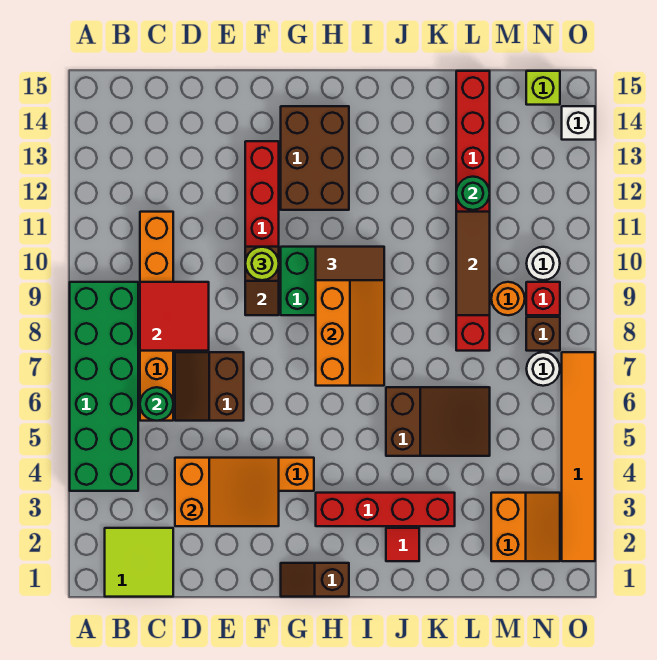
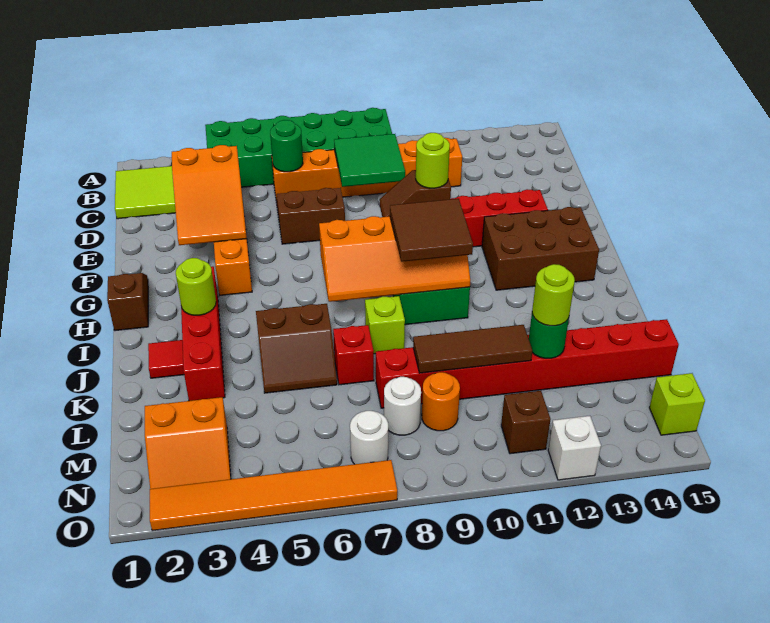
red tile C8:D9 level 2 -> green tile C8:D9 level 2
brown tile H10:I10 level 3 -> brown tile H9:I10 level 3
none -> lime round brick I3 level 2
brown slope J5:L6 level 1 top J -> brown slope J5:K6 level 1 top J
none -> lime brick J8 level 1
none -> lime round brick L12 level 3
brown brick N8 level 1 -> brown brick N11 level 1
red brick N9 level 1 -> red brick K7 level 1
white round brick N10 level 1 -> white round brick M8 level 1
white brick O14 level 1 -> white brick O12 level 1

